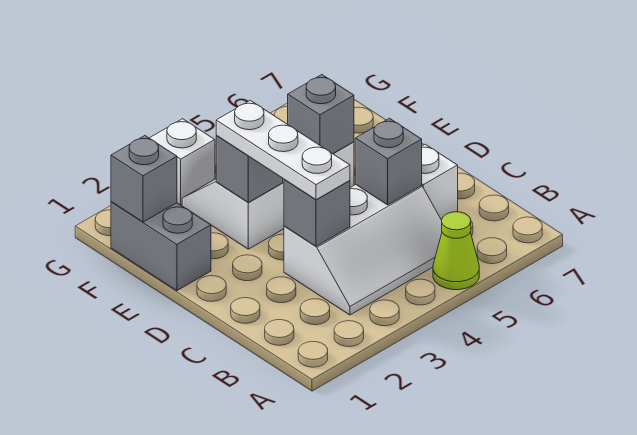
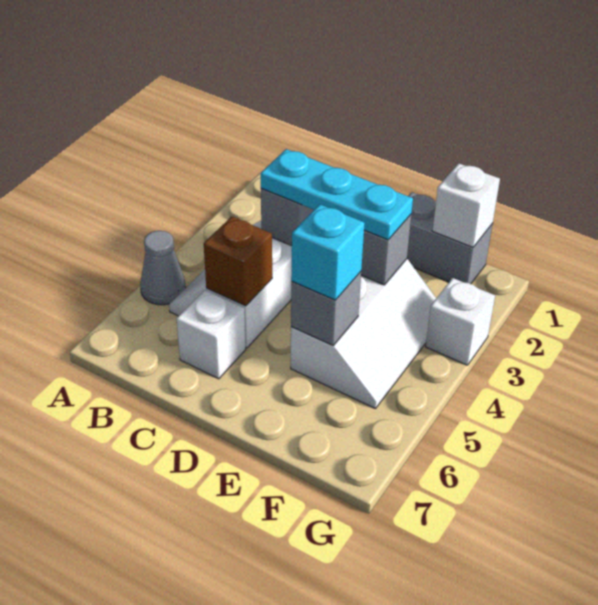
lime cone A5 level 1 -> grey cone A5 level 1
white plate C3:E3 level 3 -> cyan plate C3:E3 level 3
grey brick C5 level 2 -> brown brick C5 level 2
none -> cyan brick E5 level 3
grey brick F1 level 2 -> white brick F1 level 2

